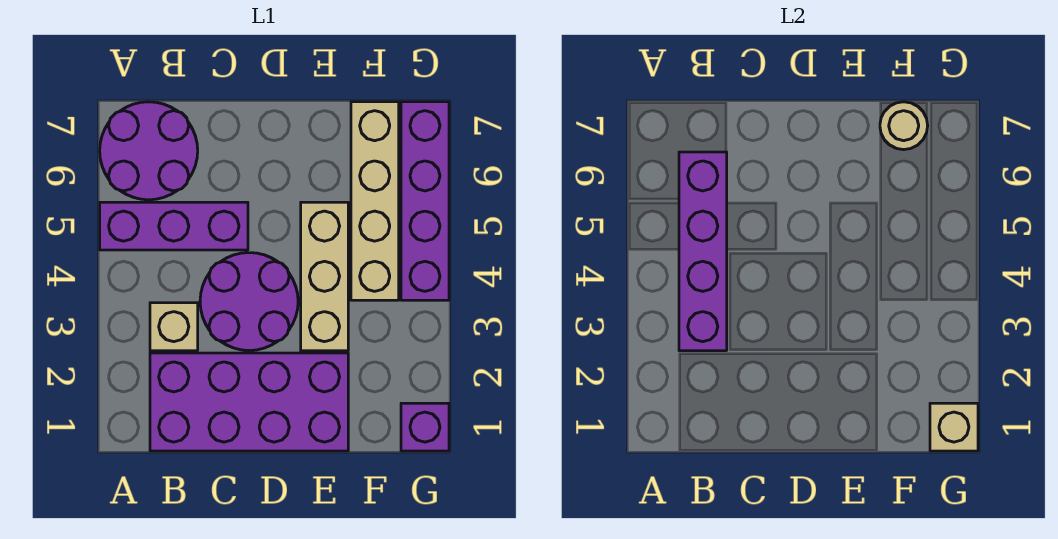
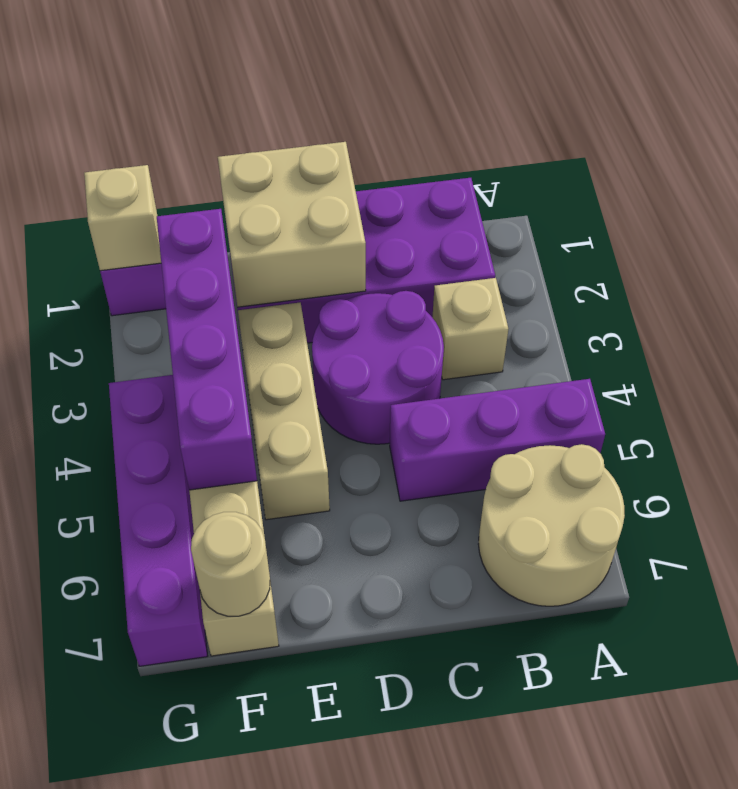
purple round brick A6:B7 level 1 -> tan round brick A6:B7 level 1
purple brick B3:B6 level 2 -> purple brick F2:F5 level 2
none -> tan brick D1:E2 level 2

